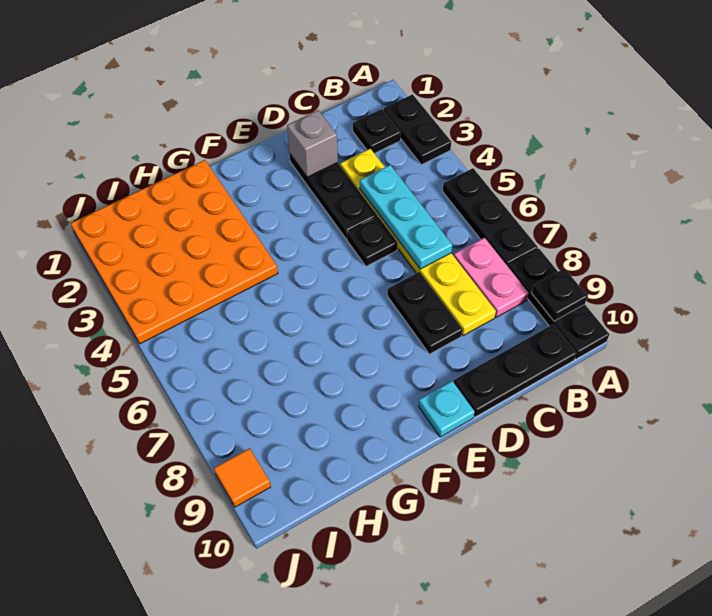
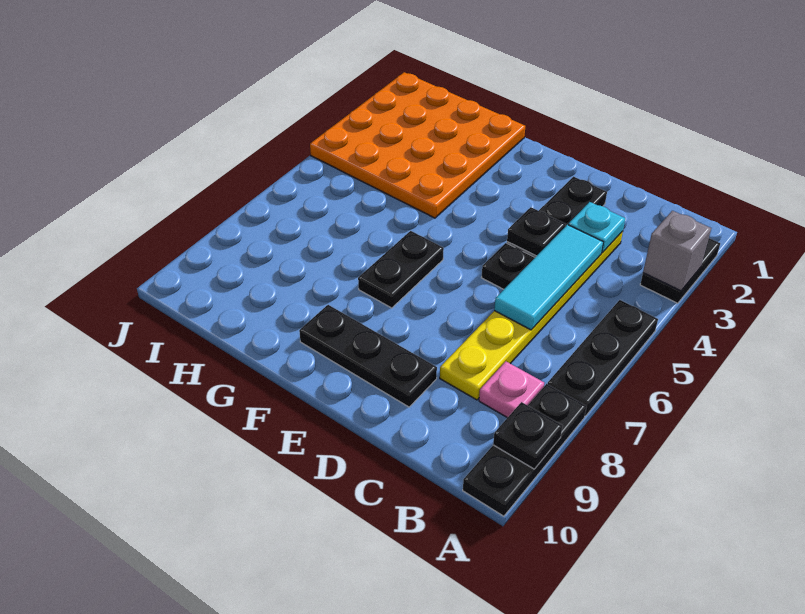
black plate B2 level 1 -> black plate D4 level 2
pink plate B7:B8 level 1 -> pink plate B8 level 1
black plate B10:D10 level 1 -> black plate D9:F9 level 1
cyan plate C4:C6 level 2 -> cyan tile C4:C6 level 2
grey brick D2 level 2 -> grey brick A3 level 2
black plate D7:D8 level 1 -> black plate F6:F7 level 1
cyan plate E10 level 1 -> cyan plate C3 level 2
orange tile J9 level 1 -> none

